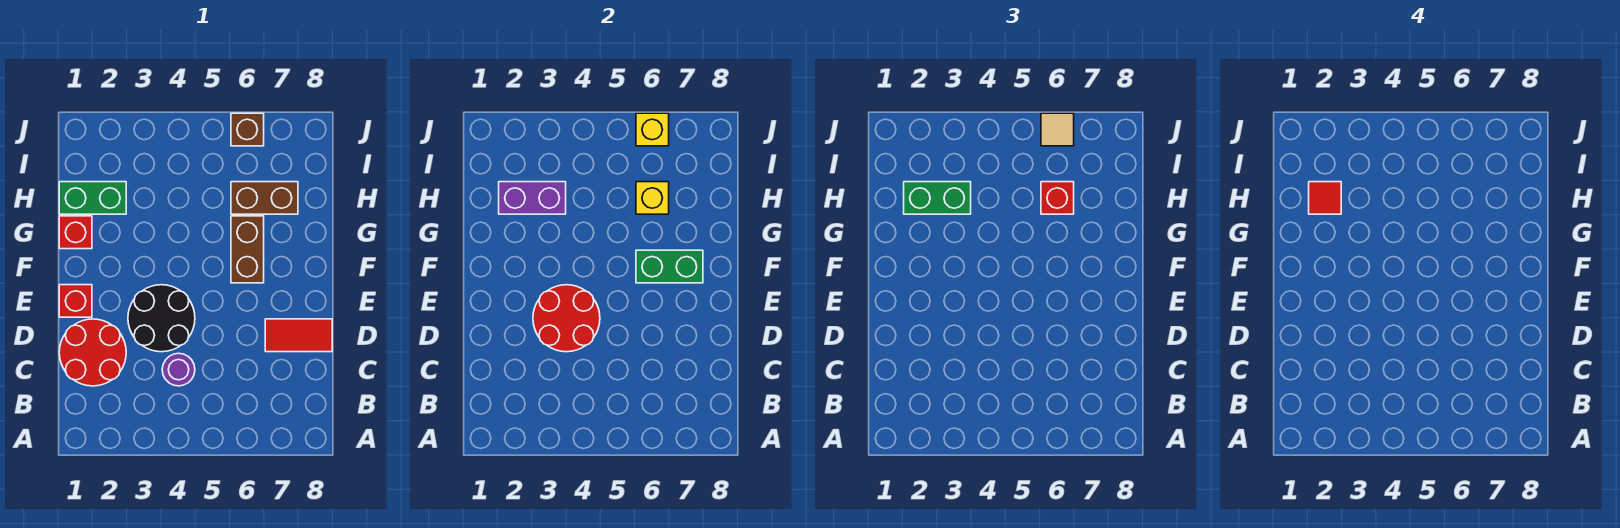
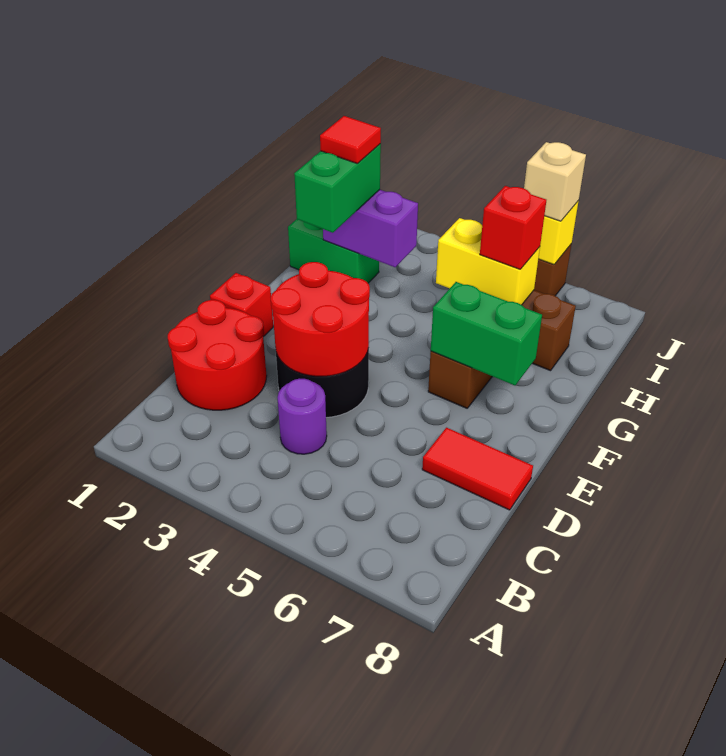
red brick G1 level 1 -> none
green brick H2:H3 level 3 -> green brick G2:H2 level 3
yellow brick H6 level 2 -> yellow brick H5:H6 level 2
tan tile J6 level 3 -> tan brick J6 level 3

